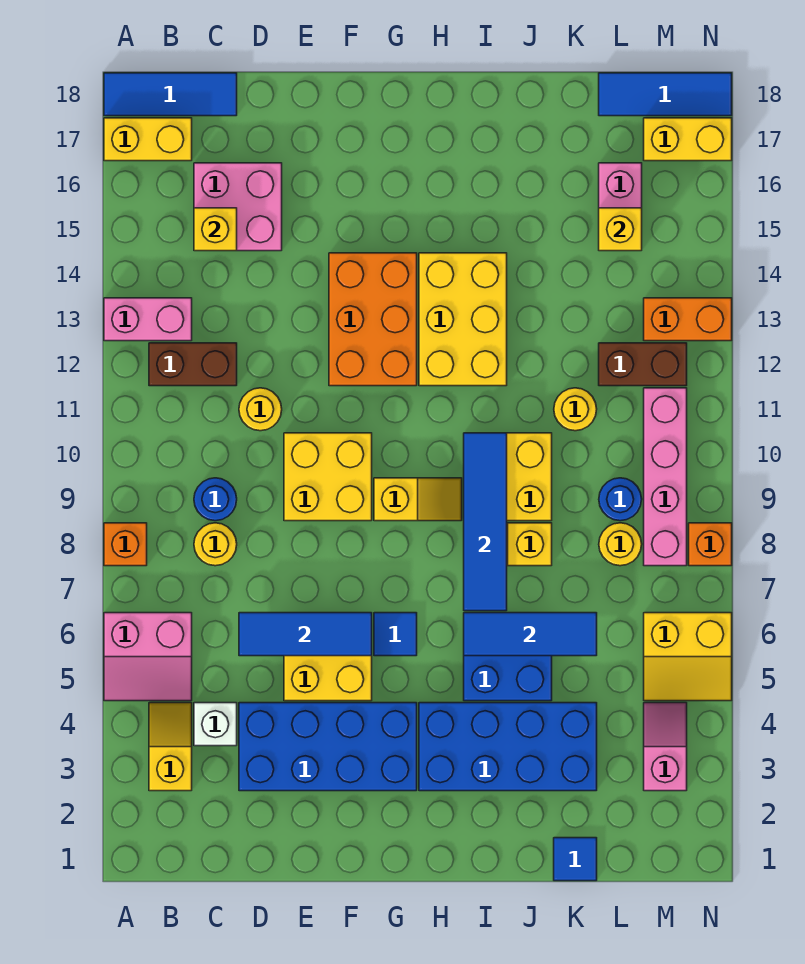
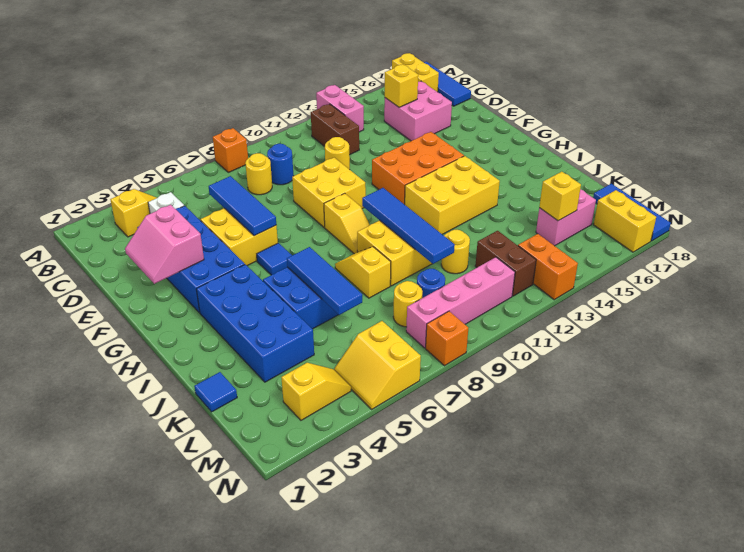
pink slope A5:B6 level 1 top 6 -> pink slope E2:F3 level 2 top 3
blue tile I7:I10 level 2 -> blue tile H10:K10 level 2
pink slope M3:M4 level 1 top 3 -> yellow slope M3:M4 level 1 top 3

